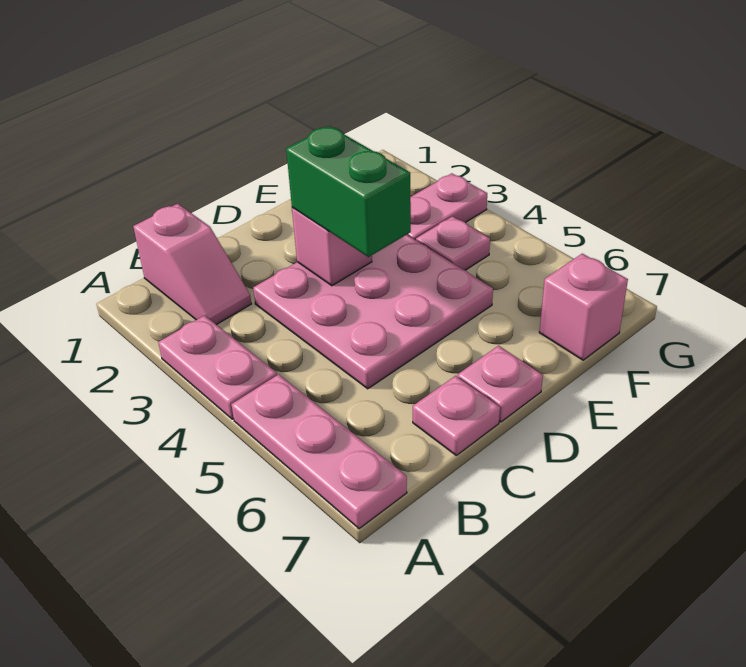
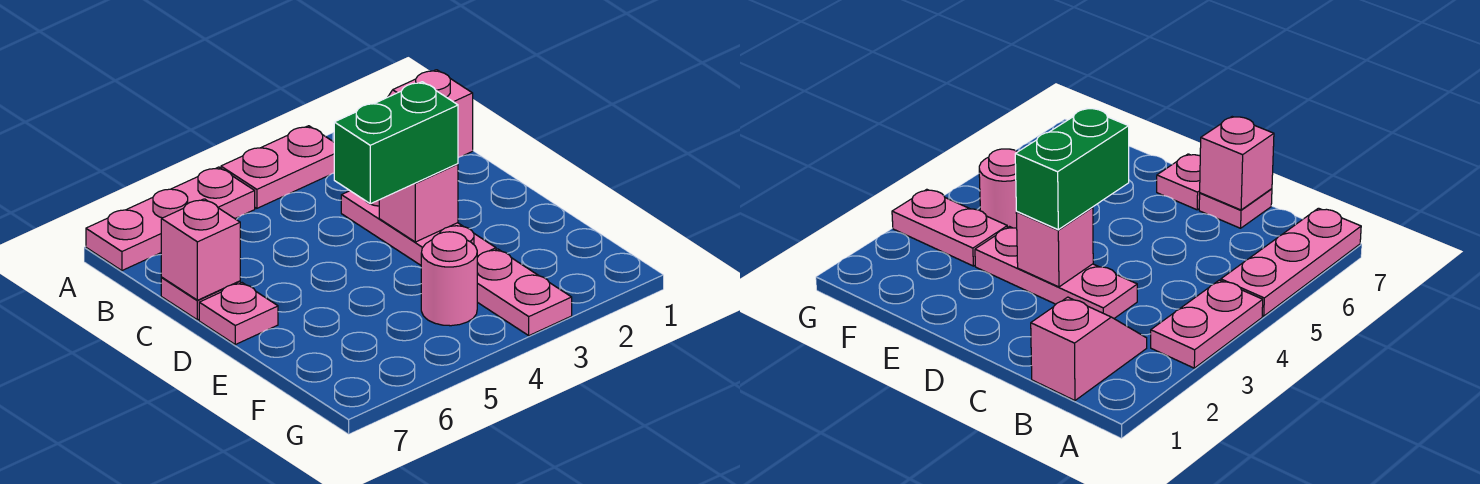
pink plate C3:E5 level 1 -> pink plate C3:E3 level 1
pink plate F4 level 1 -> pink round brick F4 level 1
pink brick F7 level 1 -> pink brick C7 level 2

